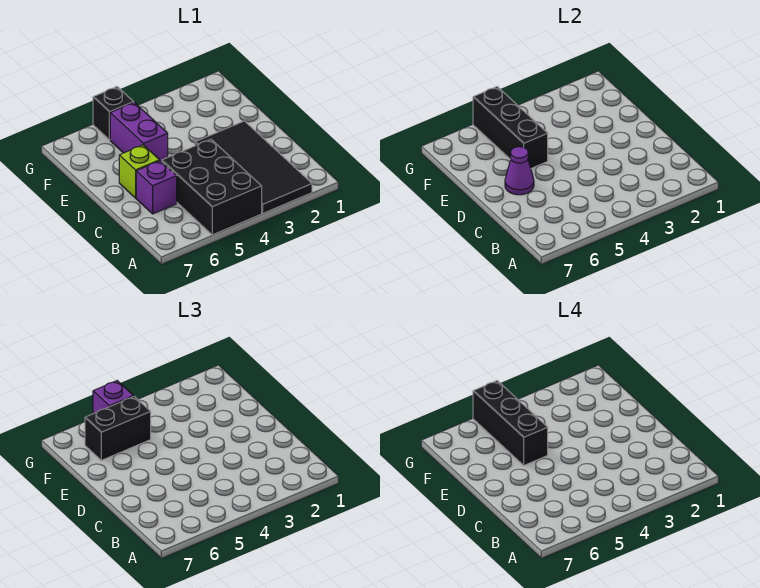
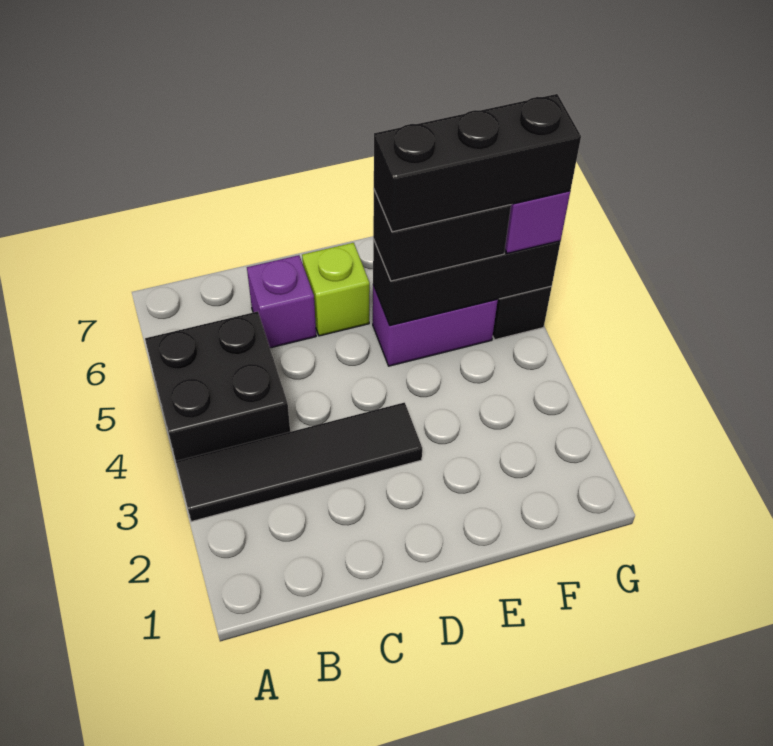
black tile A2:D3 level 1 -> black tile A3:D3 level 1
black brick A4:C5 level 1 -> black brick A4:B5 level 1
purple cone D6 level 2 -> none
black brick F5:F6 level 3 -> black brick E5:F5 level 3

